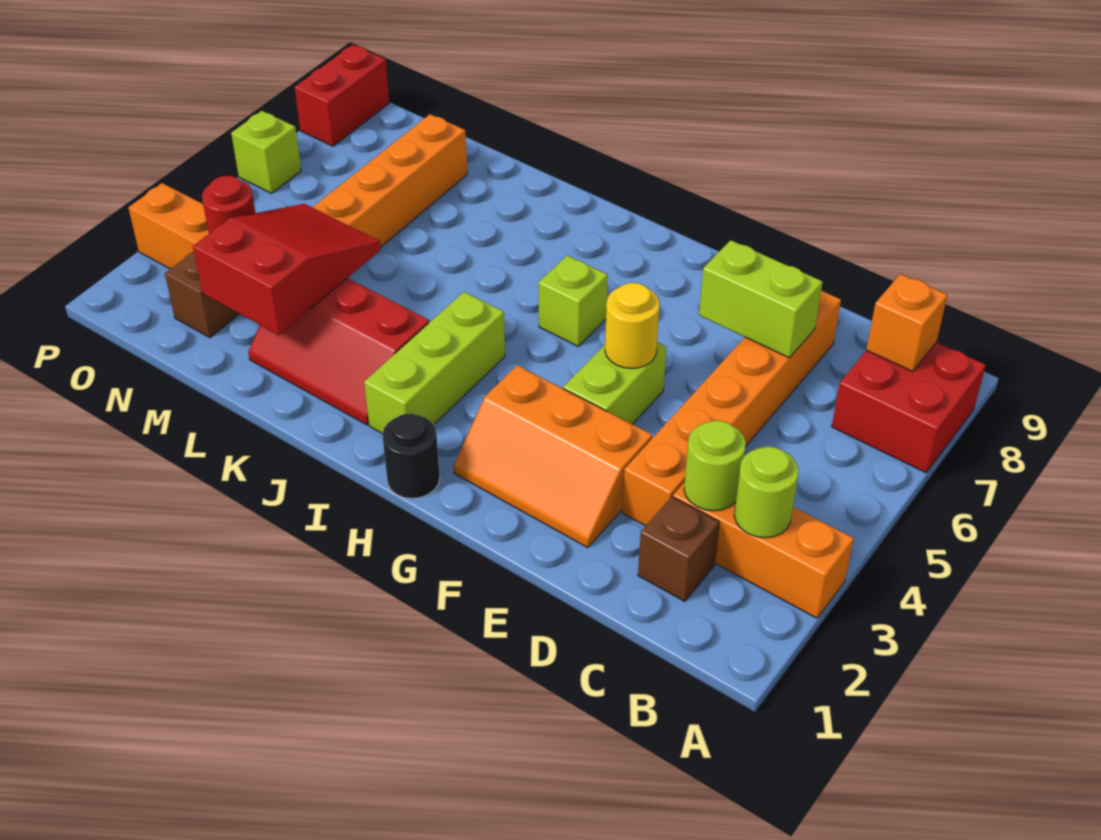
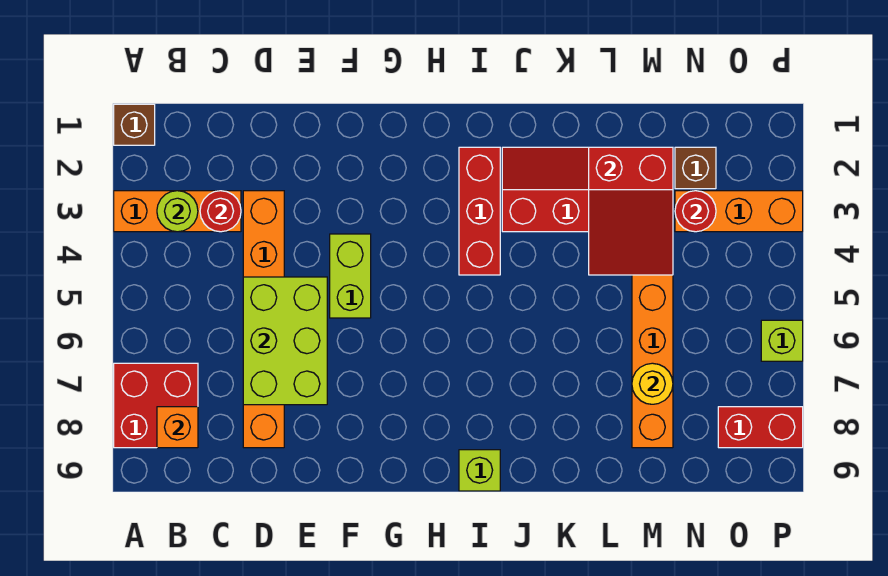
brown brick C2 level 1 -> brown brick A1 level 1
lime round brick C3 level 2 -> red round brick C3 level 2
lime brick D7:E7 level 2 -> lime brick D5:E7 level 2
orange slope E2:G3 level 1 top 3 -> none
yellow round brick F5 level 2 -> yellow round brick M7 level 2
black round brick H1 level 1 -> none
lime brick H6 level 1 -> lime brick I9 level 1
lime brick I2:I4 level 1 -> red brick I2:I4 level 1
red brick P8:P9 level 1 -> red brick O8:P8 level 1

